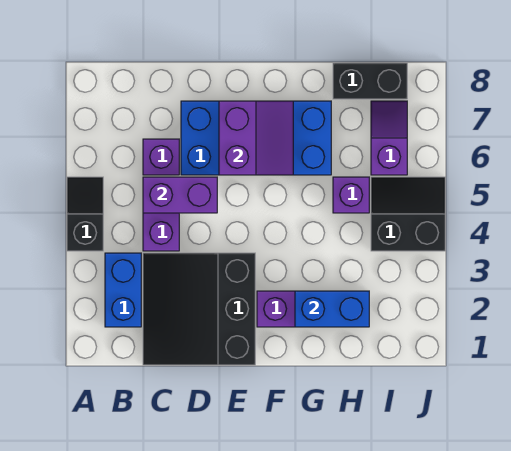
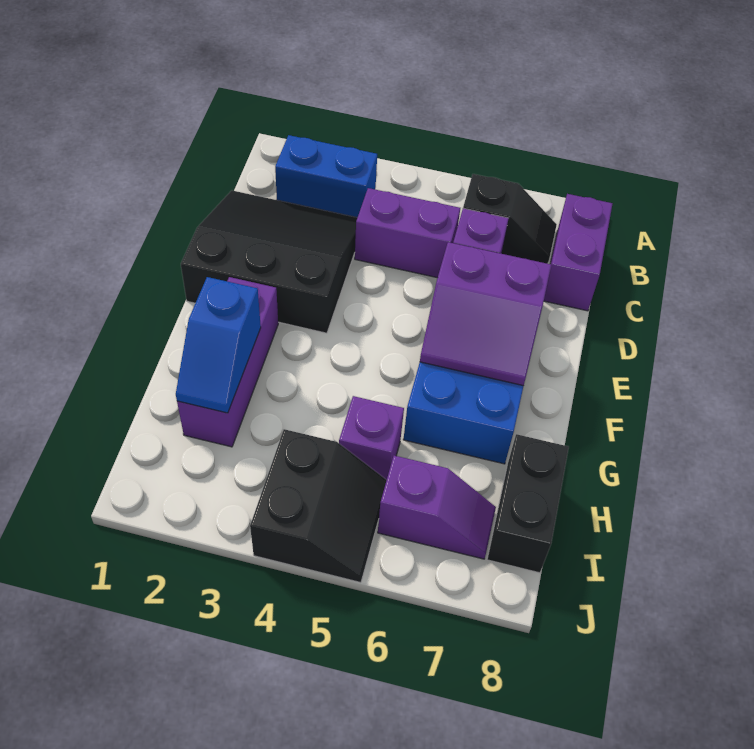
black slope A4:A5 level 1 top 4 -> black slope B6:B7 level 1 top 6
purple brick C5:D5 level 2 -> purple brick B8:C8 level 1
blue brick G2:H2 level 2 -> blue slope G2:H2 level 2 top G

